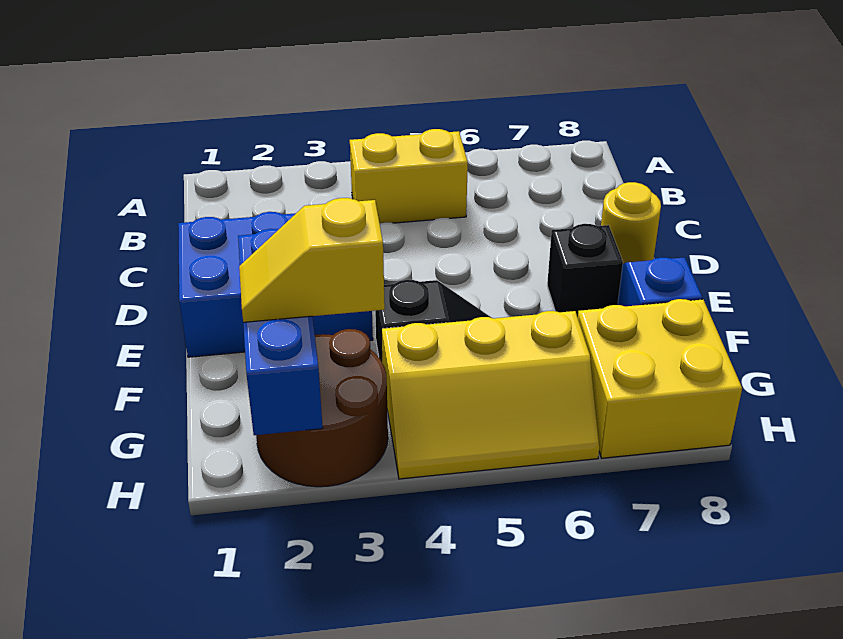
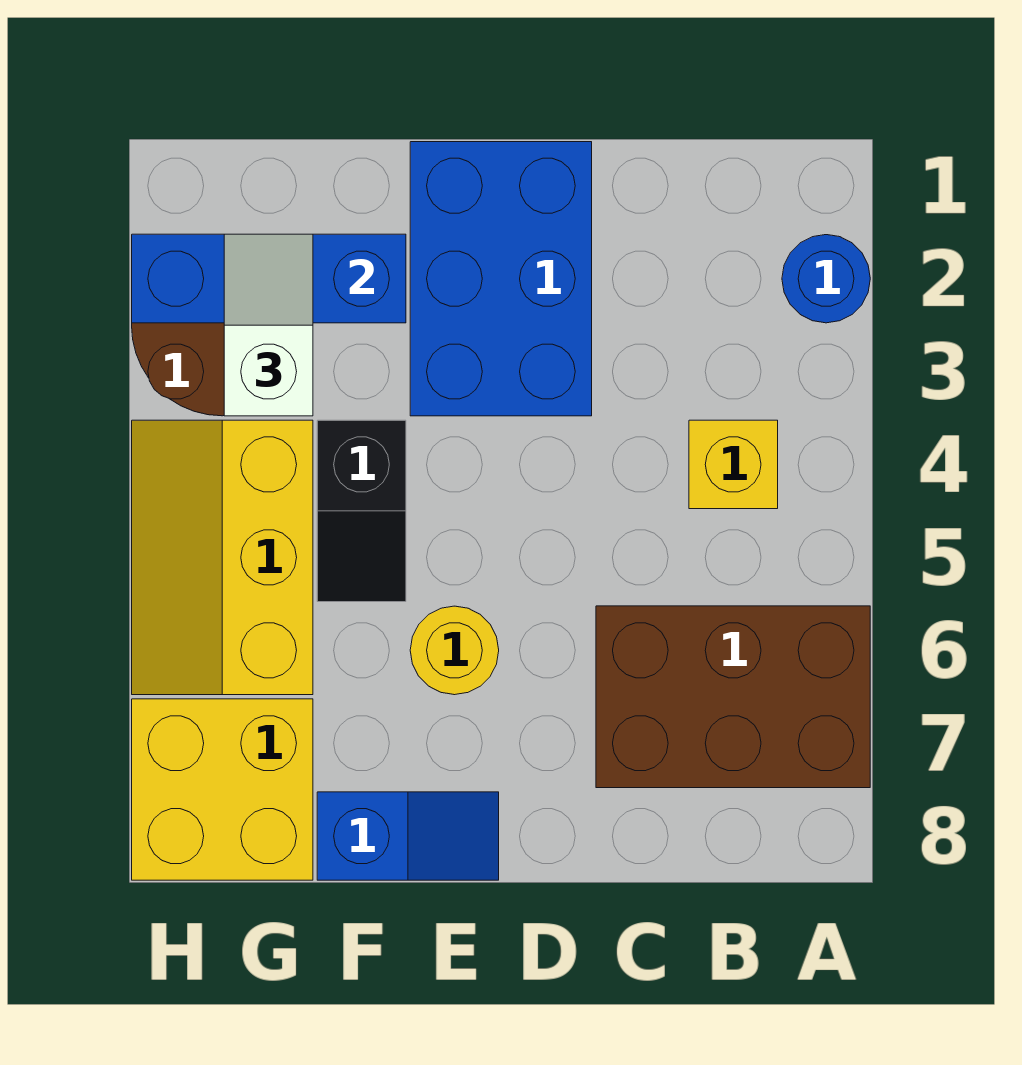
none -> blue round brick A2 level 1
none -> brown brick A6:C7 level 1
yellow brick B4:B5 level 1 -> yellow brick B4 level 1
yellow round brick D8 level 1 -> yellow round brick E6 level 1
black brick E7 level 1 -> none
yellow slope G2:G3 level 3 top 3 -> white slope G2:G3 level 3 top 3

